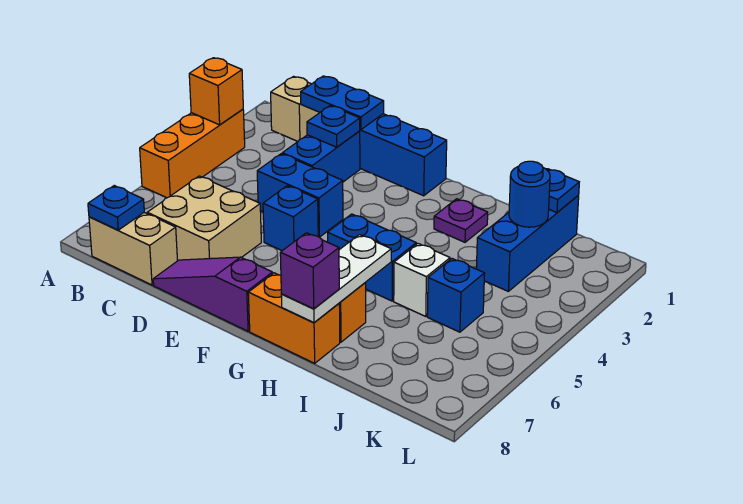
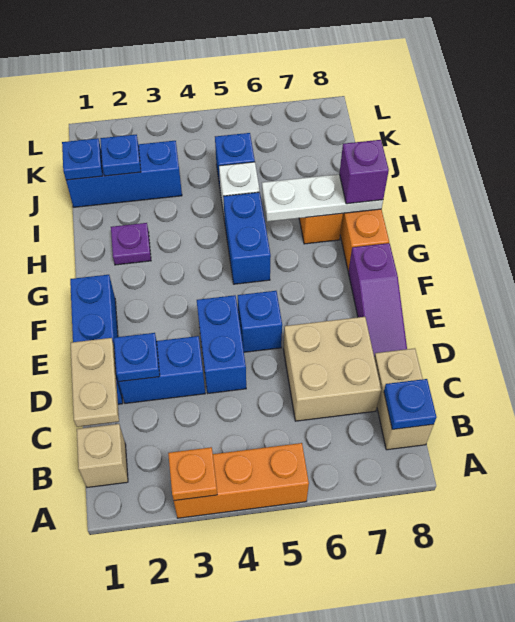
orange brick A3 level 2 -> orange plate A3 level 2
blue plate C1:D1 level 2 -> tan plate C1:D1 level 2
blue round brick J2 level 2 -> blue plate J2 level 2

